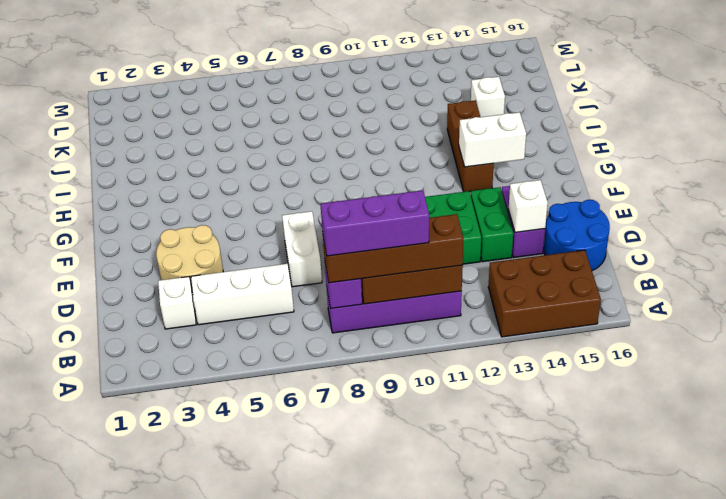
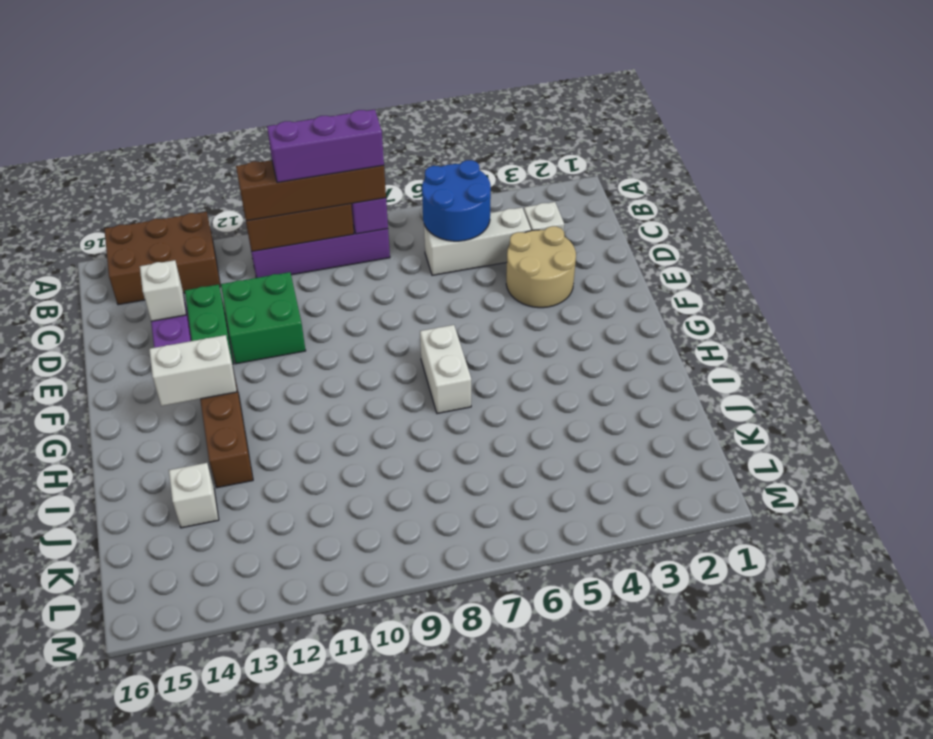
blue round brick C15:D16 level 1 -> blue round brick B5:C6 level 2
white brick D7:E7 level 1 -> white brick G7:H7 level 1

